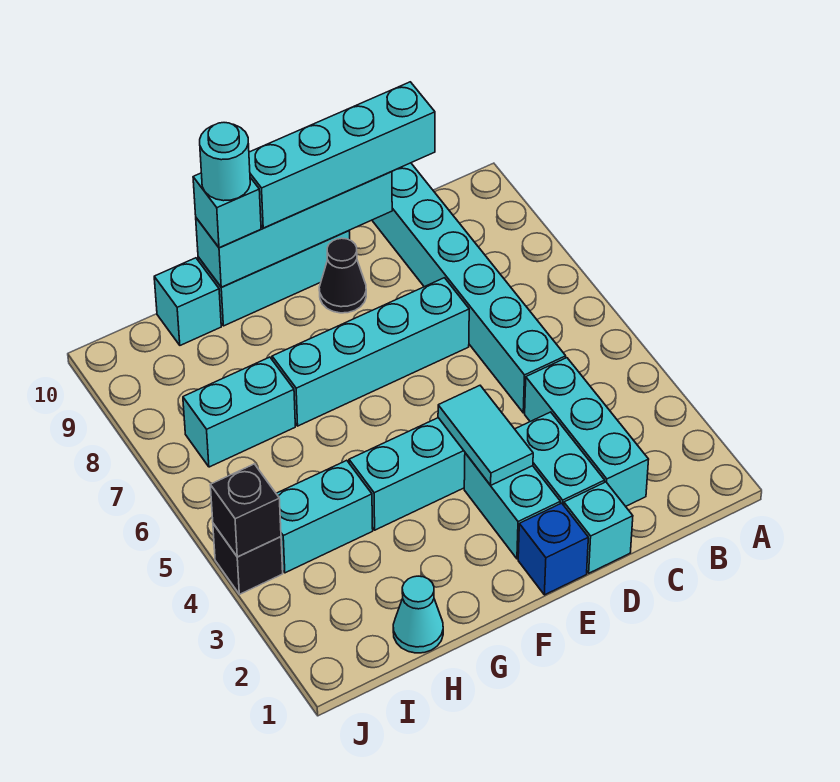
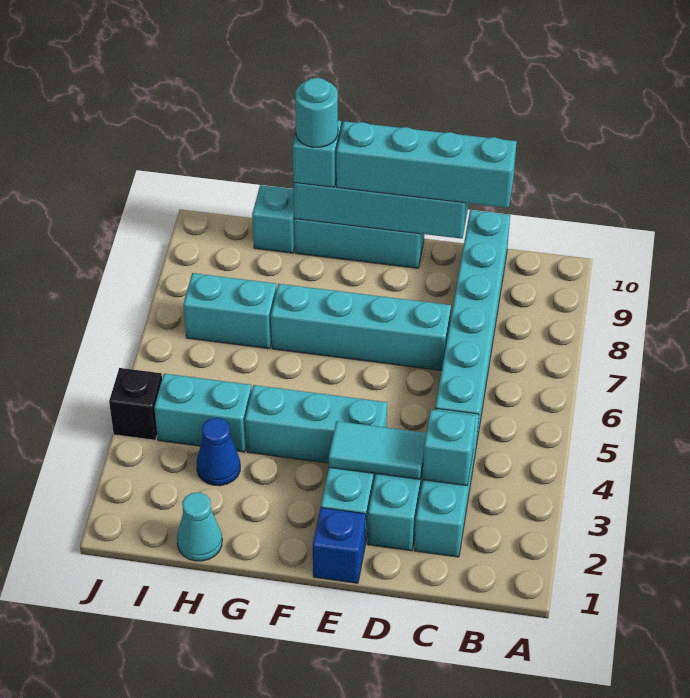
cyan brick D1 level 1 -> cyan brick C3 level 2
cyan tile E3:E4 level 2 -> cyan tile D3:E3 level 2
black cone E9 level 1 -> none
none -> blue cone H3 level 1
black brick J4 level 2 -> none

